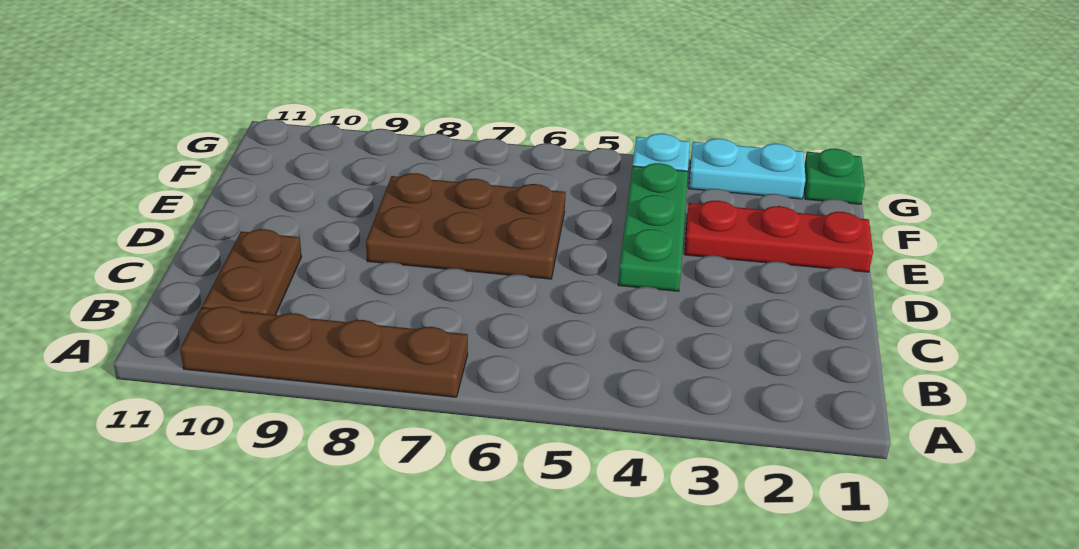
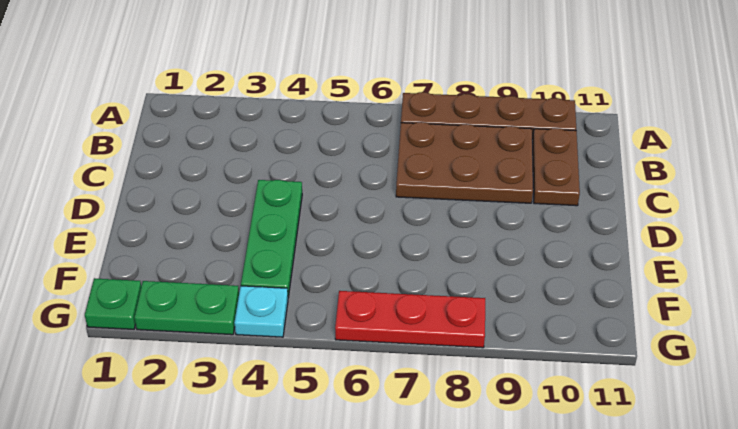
brown plate D6:E8 level 1 -> brown plate B7:C9 level 1
red plate E1:E3 level 1 -> red plate G6:G8 level 1
cyan plate G2:G3 level 1 -> green plate G2:G3 level 1

